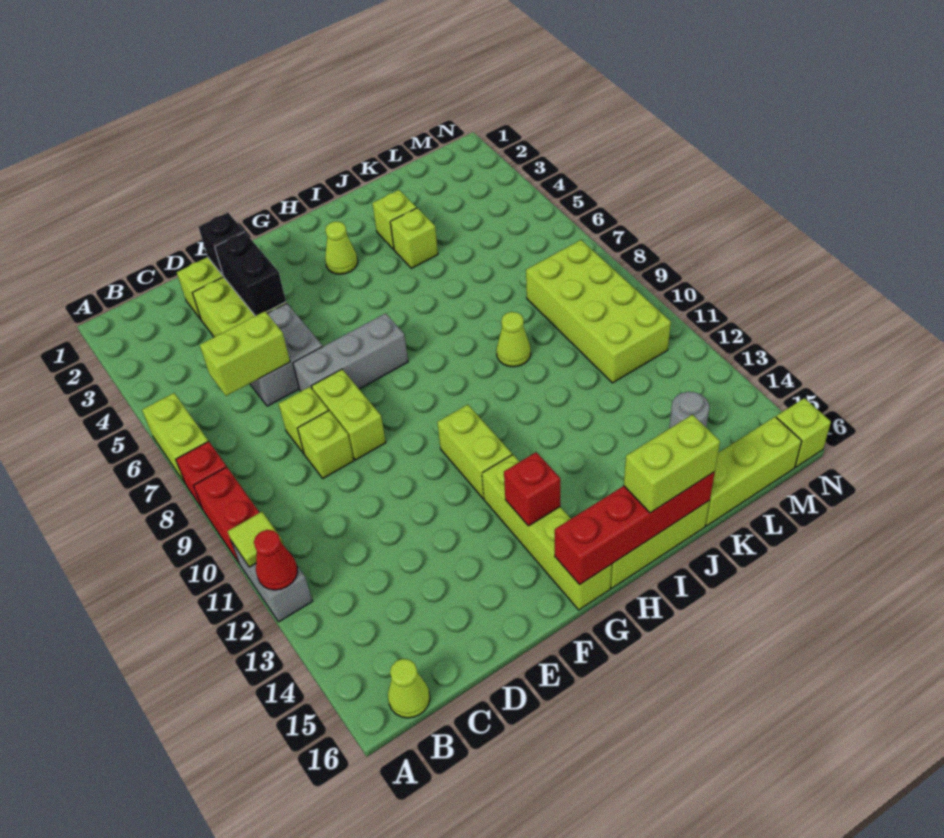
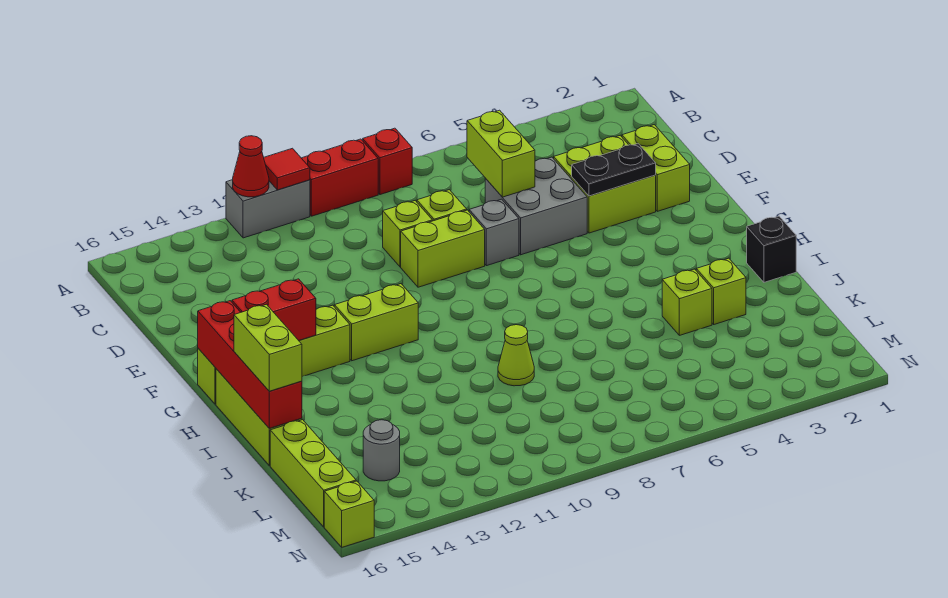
lime brick A6:A7 level 1 -> none
lime tile A11 level 2 -> red tile A11 level 2
lime cone B16 level 1 -> none
black brick E2 level 2 -> black brick I1 level 1
black brick E3:E4 level 2 -> black plate E3:E4 level 2
grey brick E7:G7 level 1 -> grey brick E7 level 1
red brick G14 level 2 -> red brick G14:G15 level 2
lime cone H3 level 1 -> none
lime brick L8:M11 level 1 -> none

